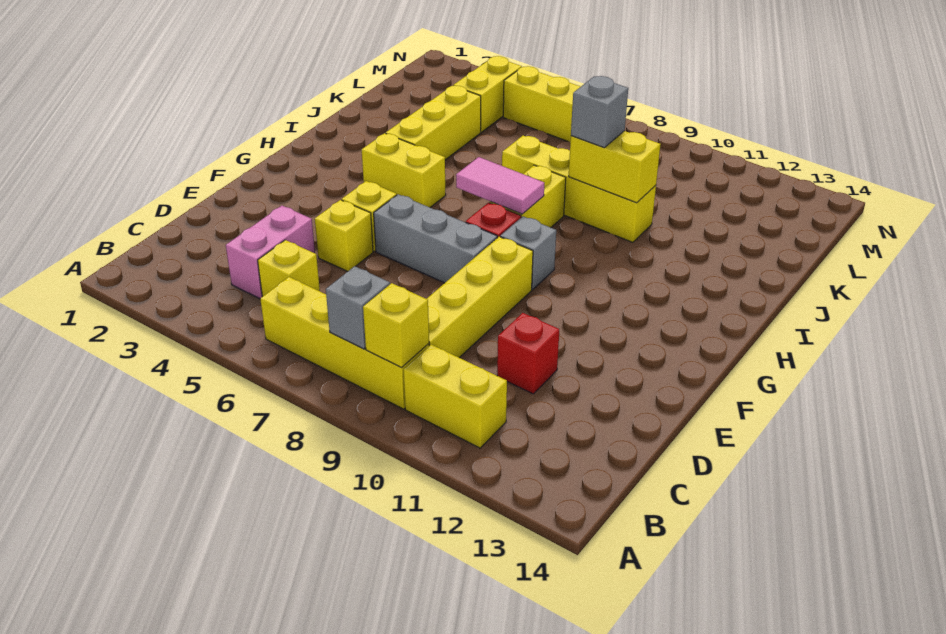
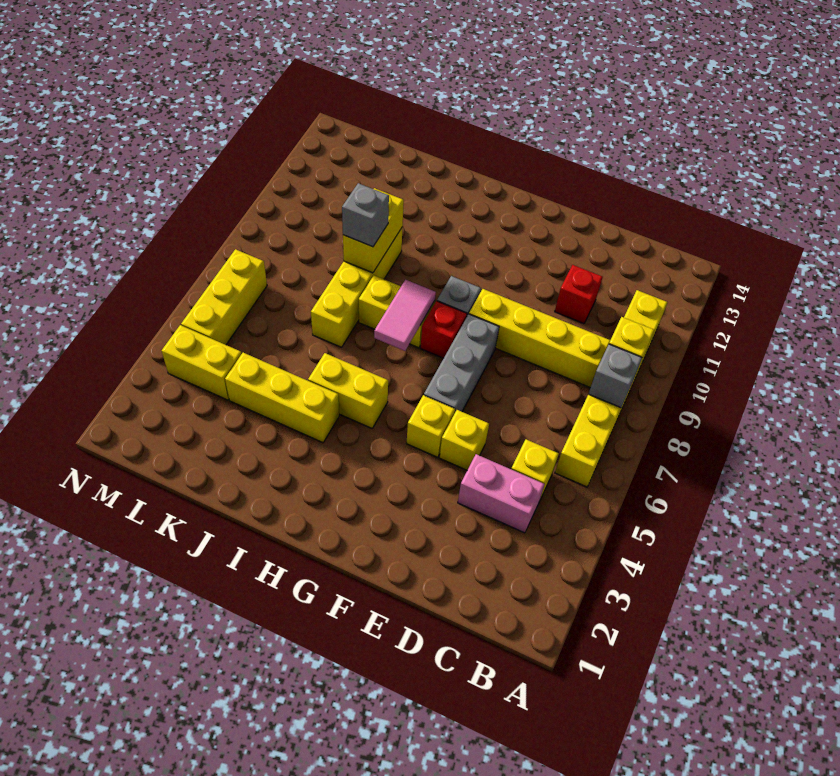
yellow brick H4:H5 level 1 -> yellow brick H5:I5 level 1

